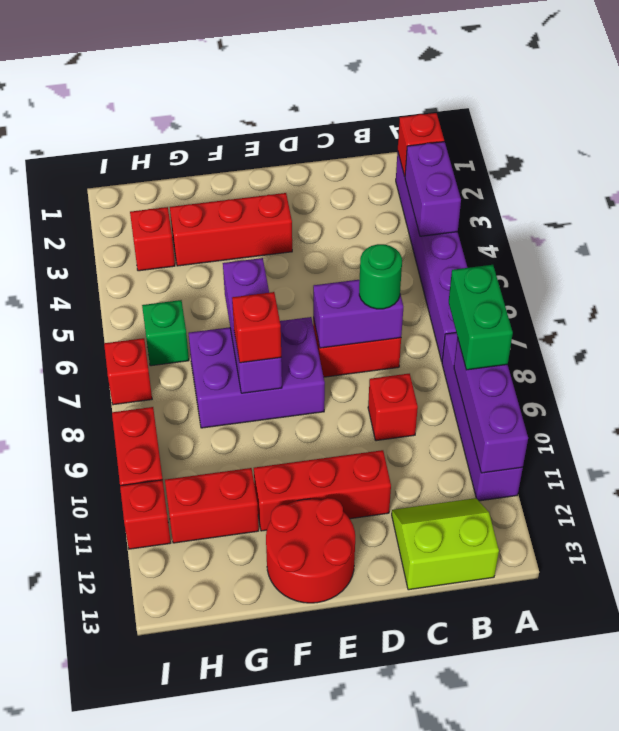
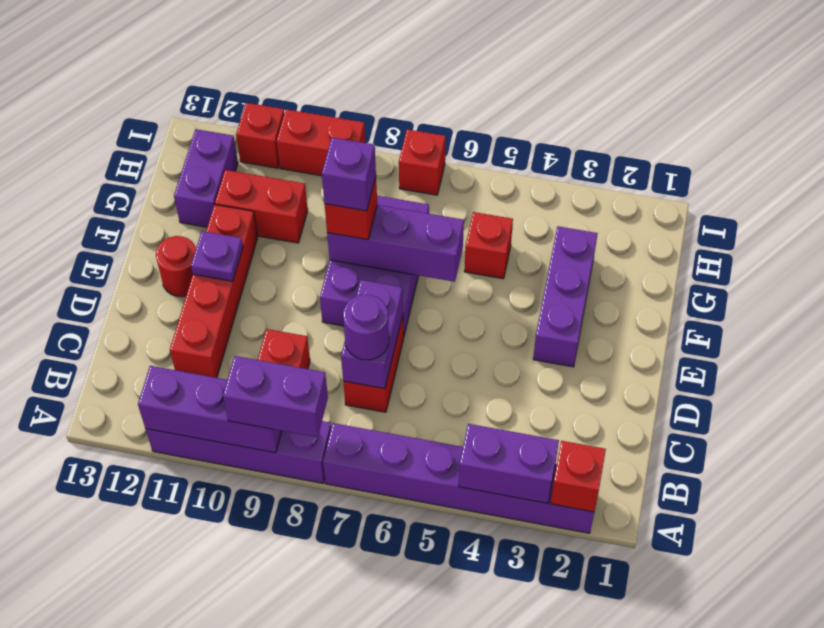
green brick A8:A9 level 3 -> purple brick A8:A9 level 3
lime slope B12:C13 level 1 top 13 -> none
green round brick C7 level 3 -> purple round brick C7 level 3
red brick D11:F11 level 1 -> red brick C11:F11 level 1
red brick E3:G3 level 1 -> purple brick E3:G3 level 1
none -> purple plate E11 level 2
red round brick E12:F13 level 1 -> red round brick E12 level 1
none -> purple brick F8 level 4
red brick G11:H11 level 1 -> red brick G10:G11 level 1
none -> purple brick G12:H12 level 1
red brick H3 level 1 -> red brick G5 level 1
green brick H6 level 1 -> none

